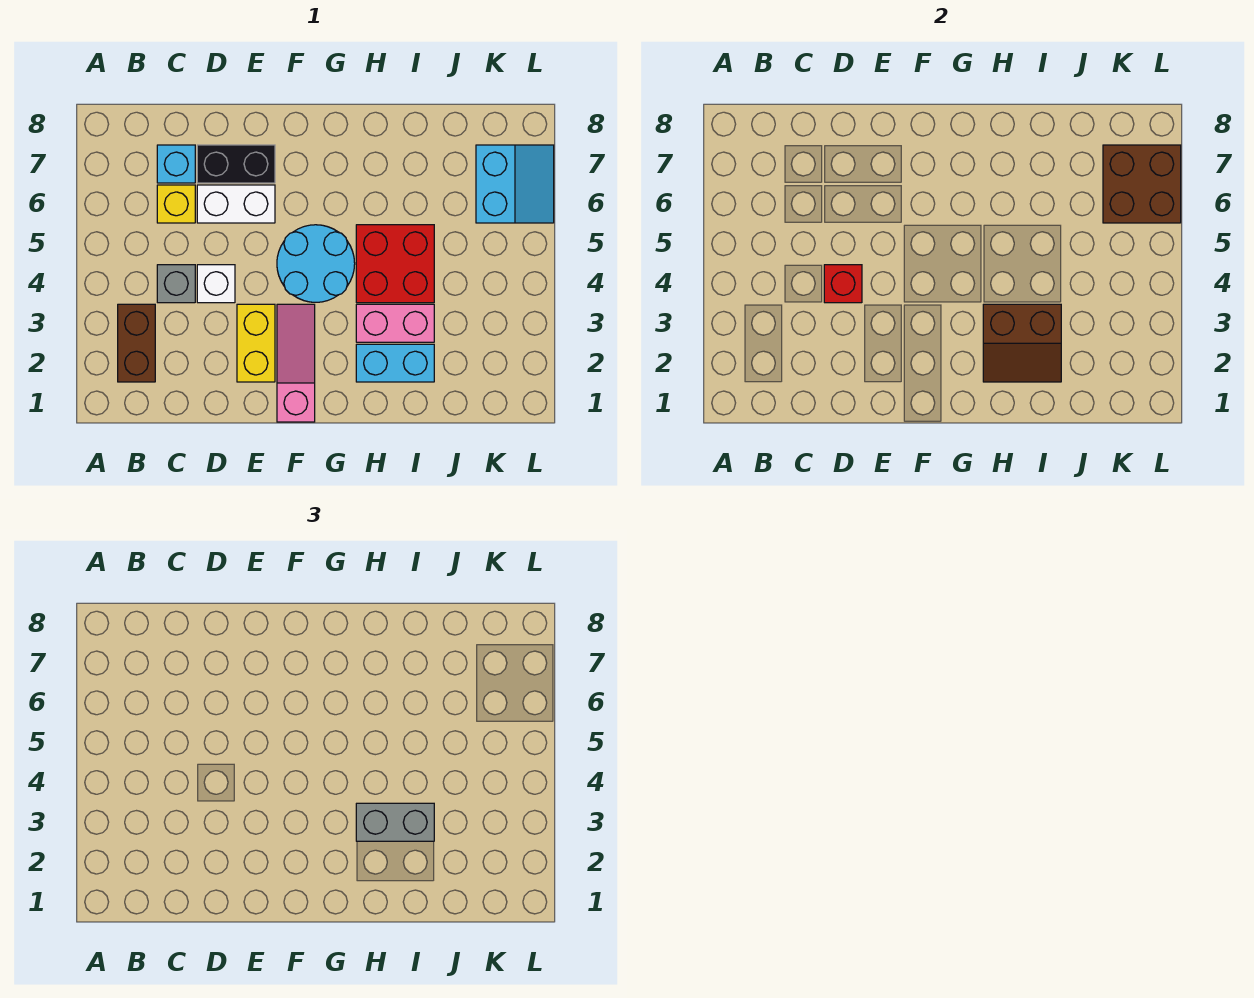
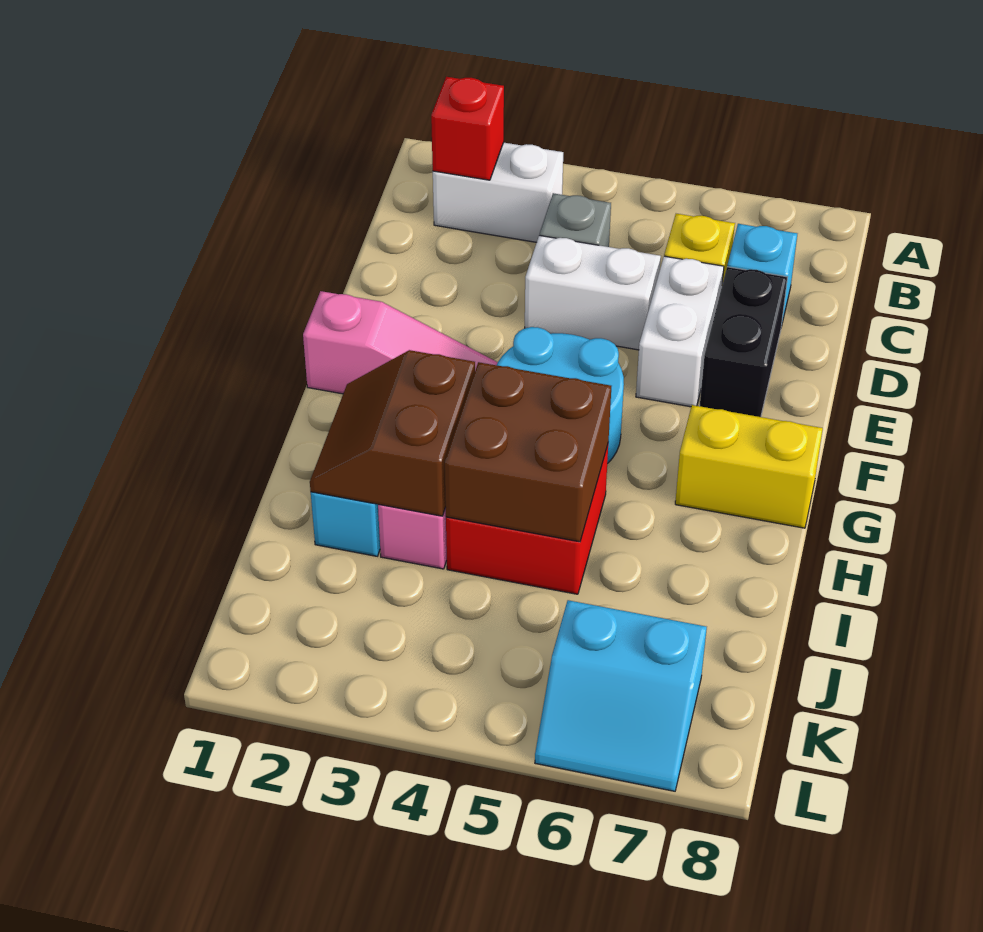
brown brick B2:B3 level 1 -> white brick B2:B3 level 1
white brick D4 level 1 -> white brick D4:D5 level 1
red brick D4 level 2 -> red brick B2 level 2
yellow brick E2:E3 level 1 -> yellow brick G7:G8 level 1
grey brick H3:I3 level 3 -> none
brown brick K6:L7 level 2 -> brown brick H4:I5 level 2

